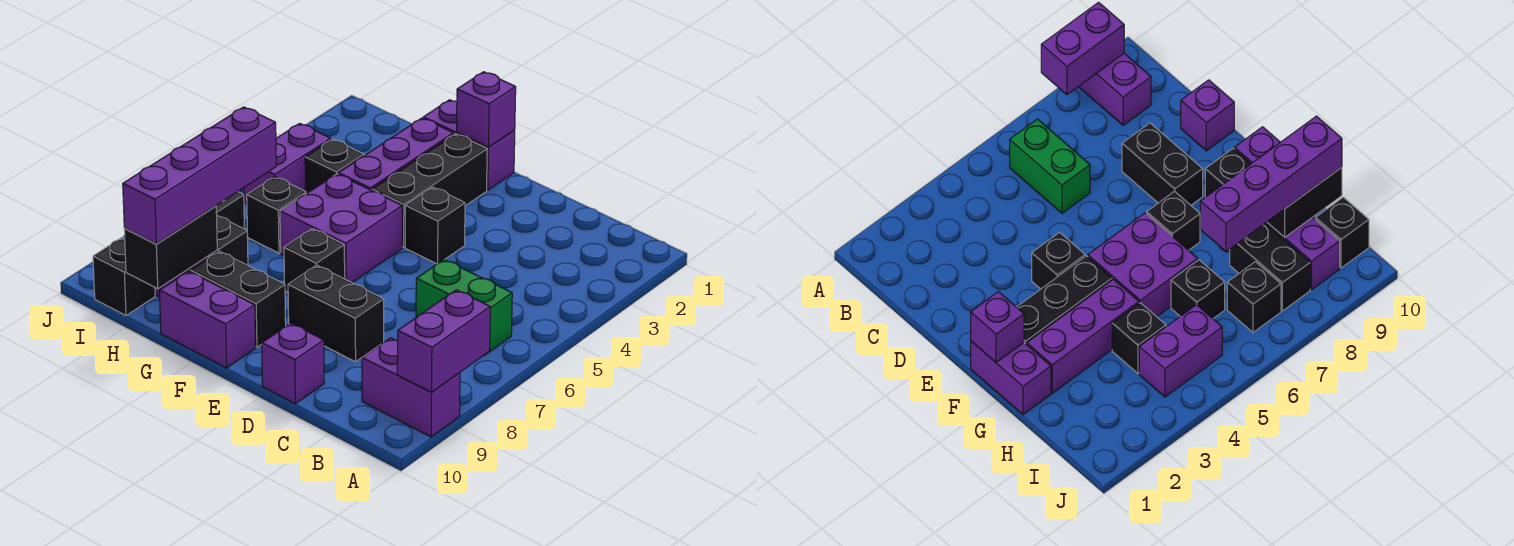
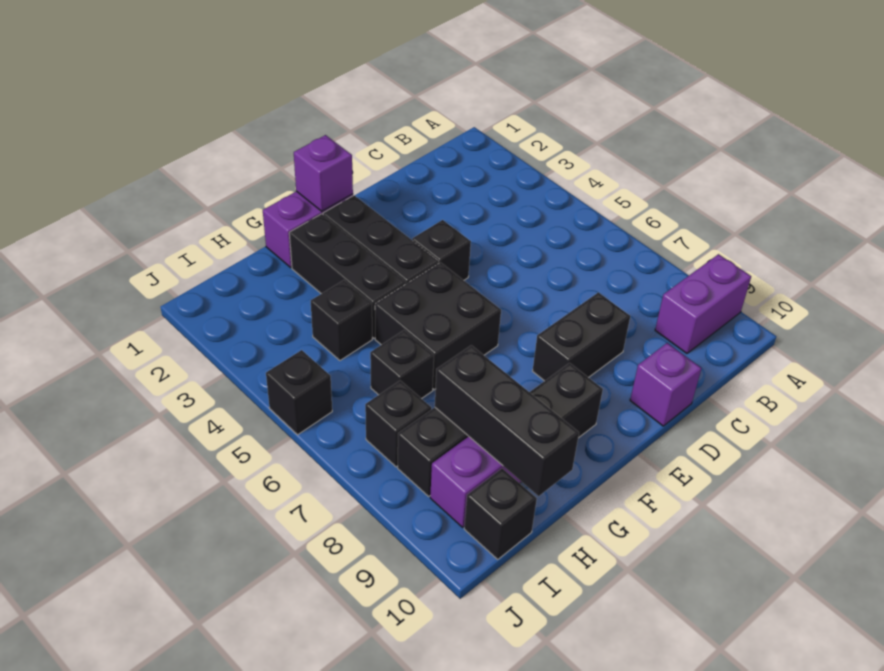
purple brick A8:A9 level 2 -> none
green brick B6:C6 level 1 -> none
purple brick F5:G6 level 1 -> black brick F5:G6 level 1
black brick F7 level 1 -> black brick J5 level 1
purple brick F10:G10 level 1 -> none
purple brick G2:G4 level 1 -> black brick G2:G4 level 1
purple brick H7:H10 level 3 -> none
black brick H9:H10 level 2 -> black brick H8:H10 level 2
purple brick I4:I5 level 1 -> none

